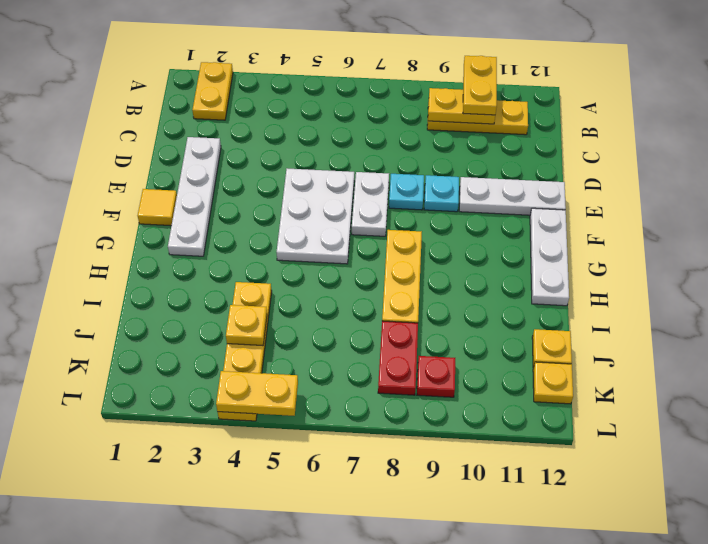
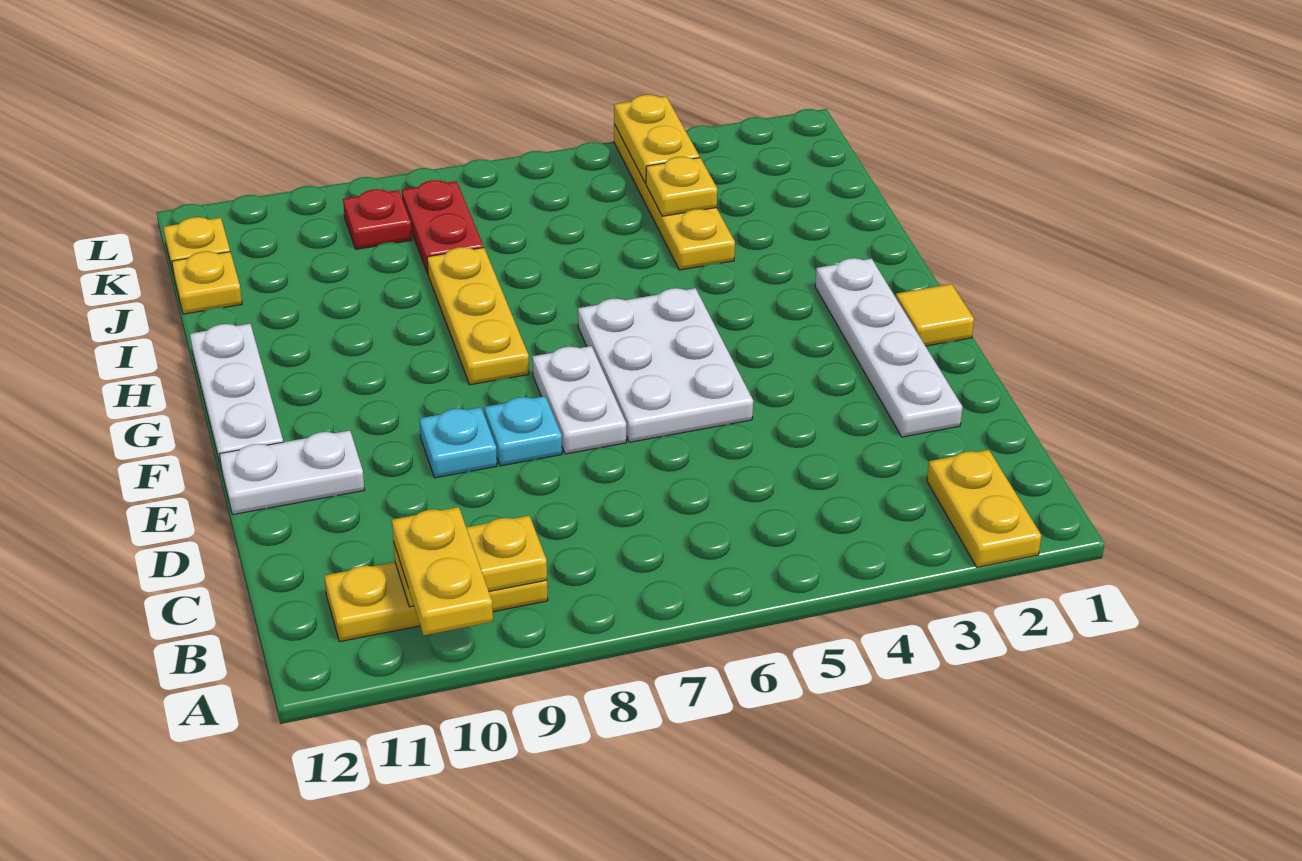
white plate E10:E12 level 1 -> white plate E11:E12 level 1
yellow plate L4:L5 level 2 -> yellow plate K4:L4 level 2

